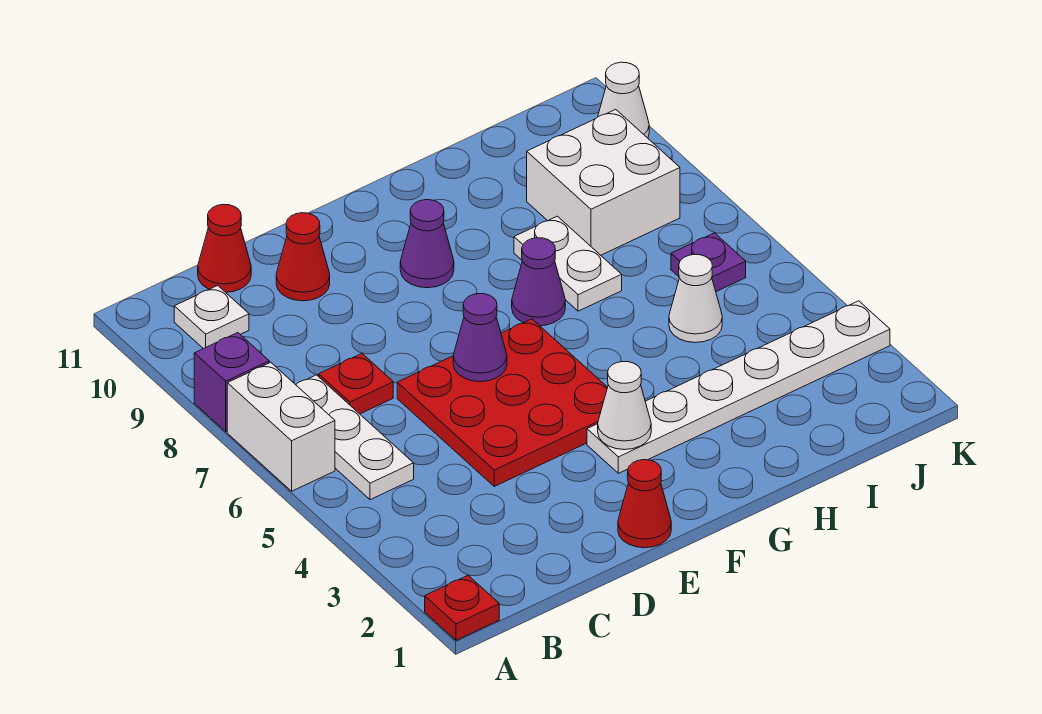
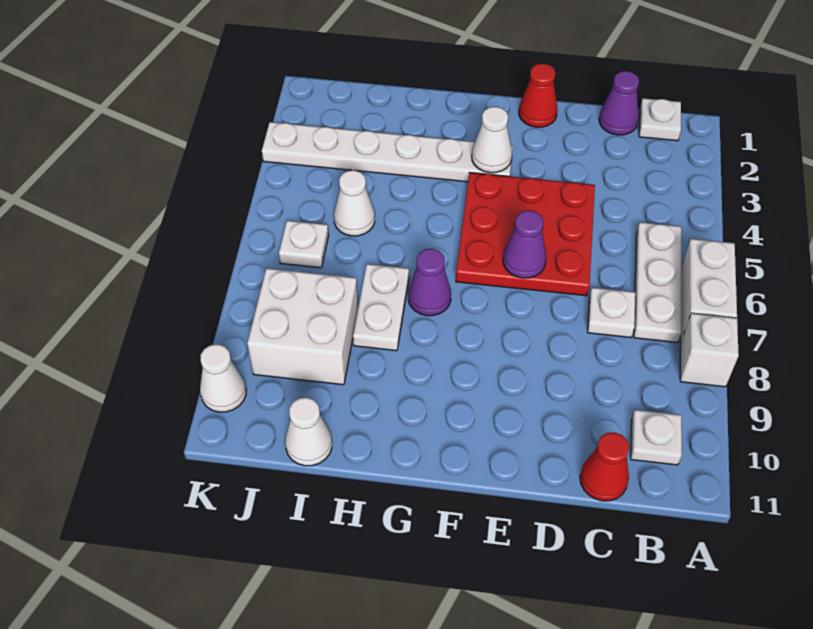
red plate A1 level 1 -> none
purple brick A8 level 1 -> white brick A8 level 1
none -> white plate B1 level 1
red plate C7 level 1 -> white plate C7 level 1
red cone D10 level 1 -> none
purple cone F9 level 1 -> purple cone C1 level 1
none -> white cone I11 level 1
purple plate J6 level 1 -> white plate J6 level 1

